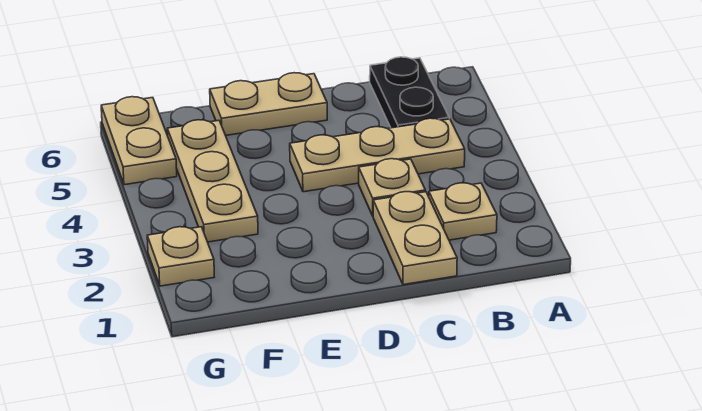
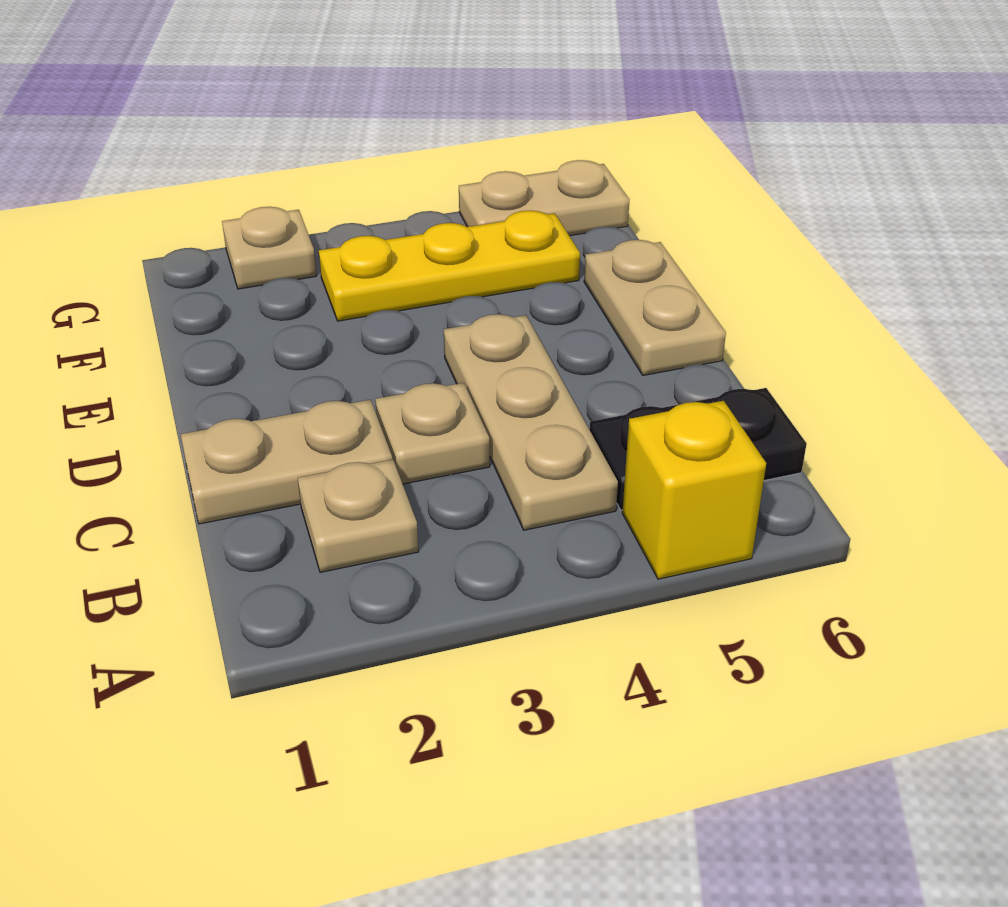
none -> yellow brick A5 level 1
tan plate F3:F5 level 1 -> yellow plate F3:F5 level 1

